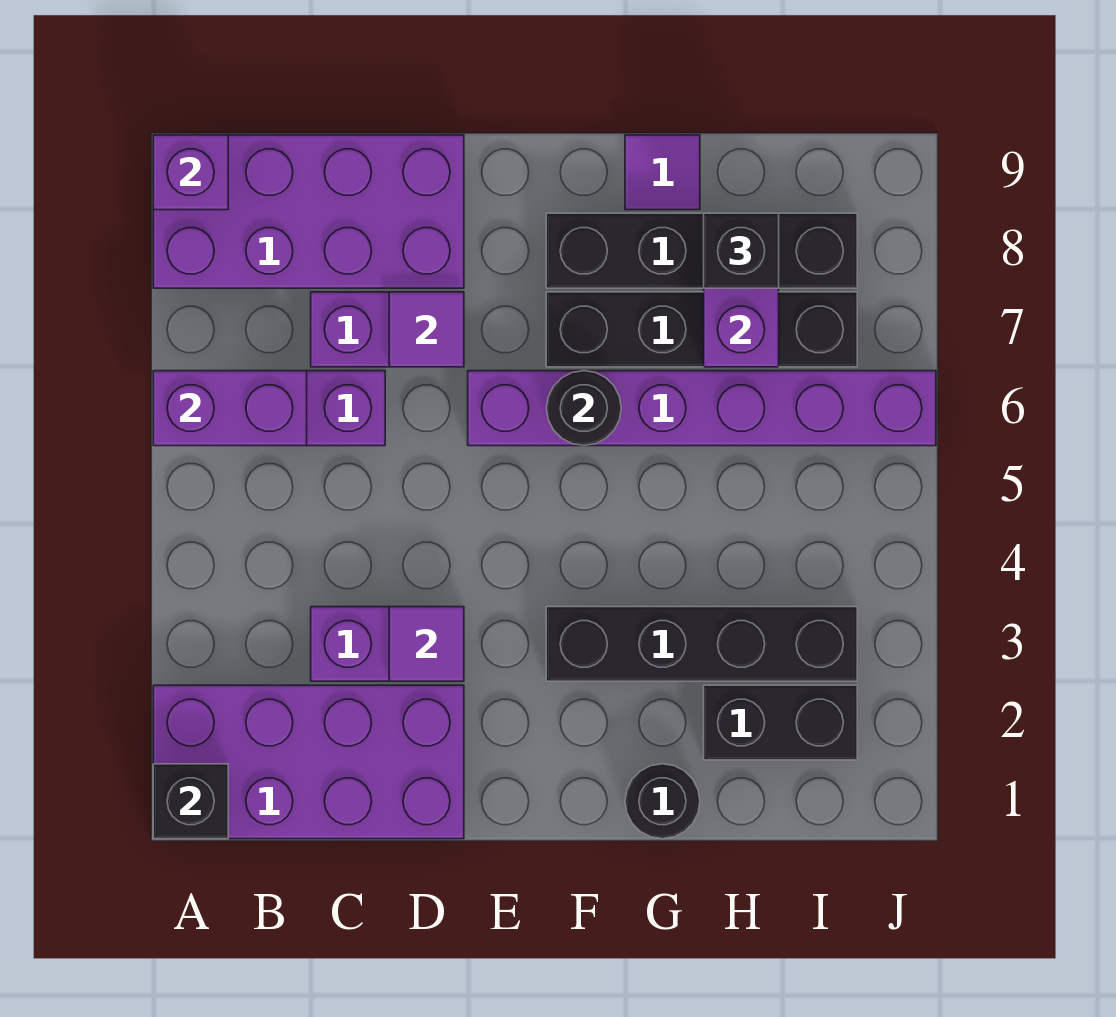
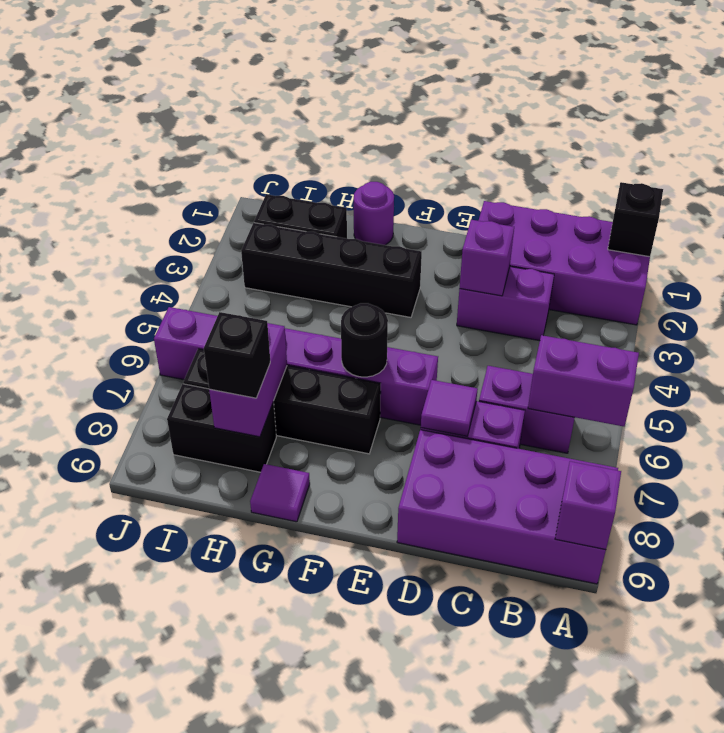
purple tile D3 level 2 -> purple brick D3 level 2
black brick F8:I8 level 1 -> black brick H8:I8 level 1
black round brick G1 level 1 -> purple round brick G1 level 1

